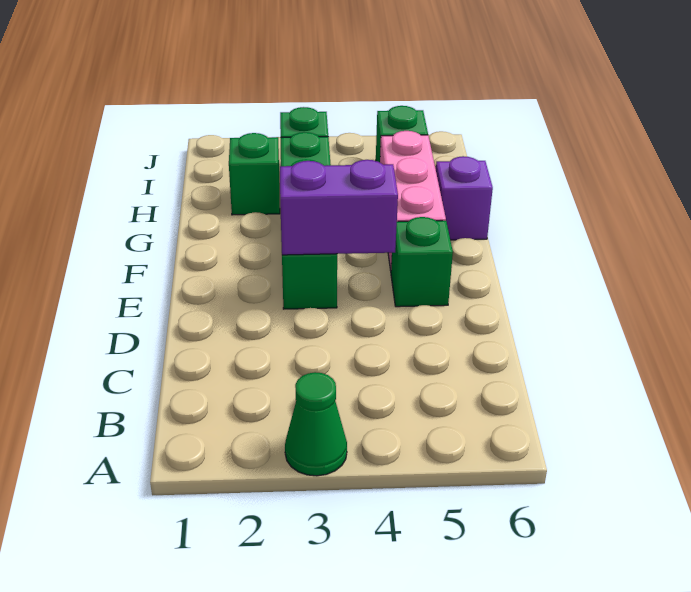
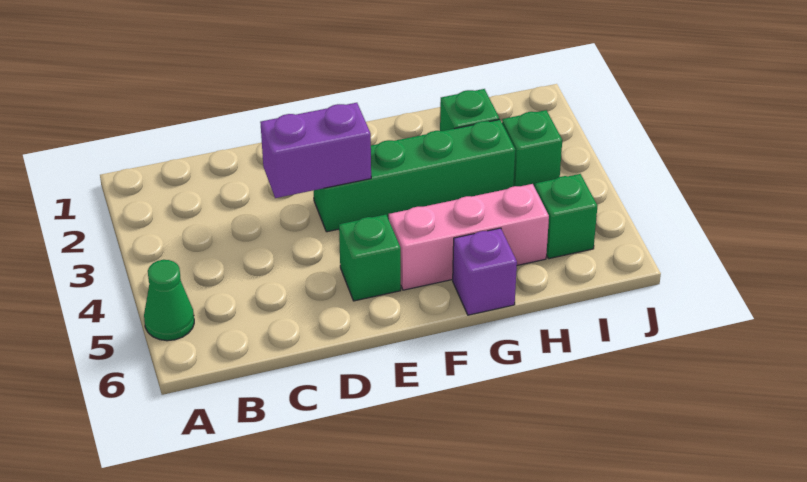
green cone A3 level 1 -> green cone A5 level 1
purple brick E3:E4 level 2 -> purple brick D3:E3 level 2

